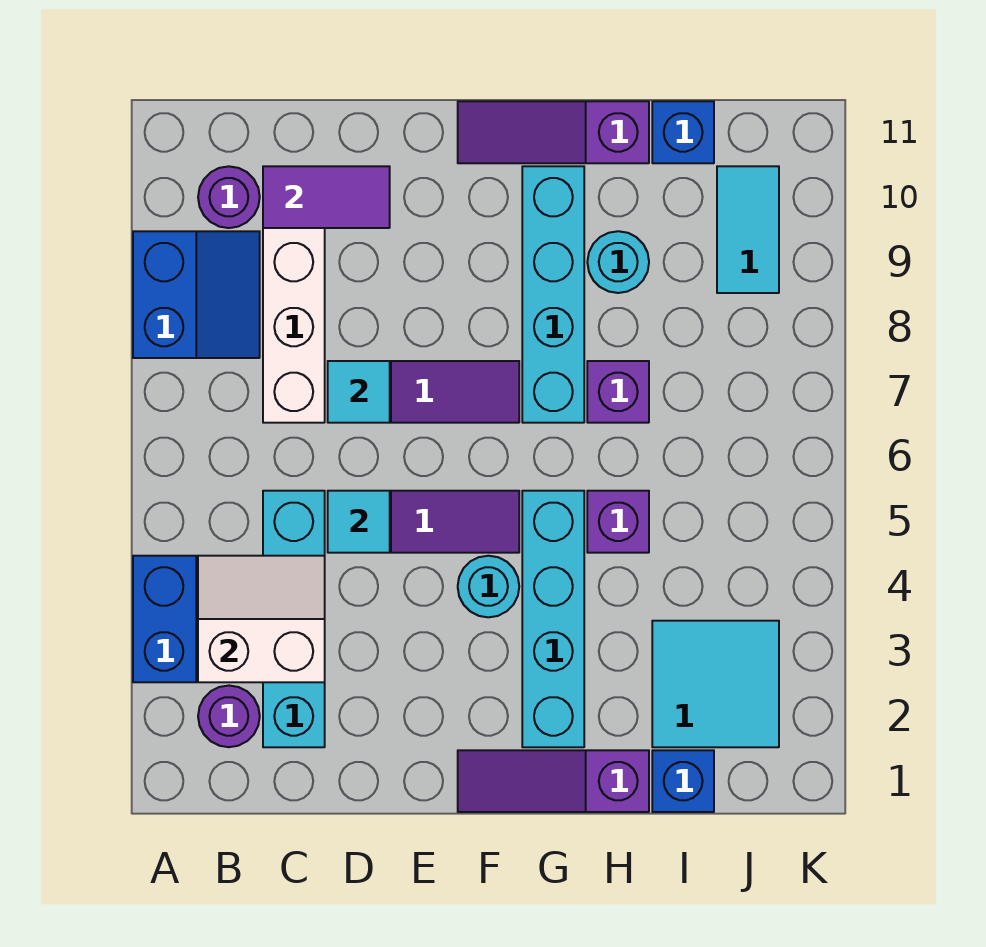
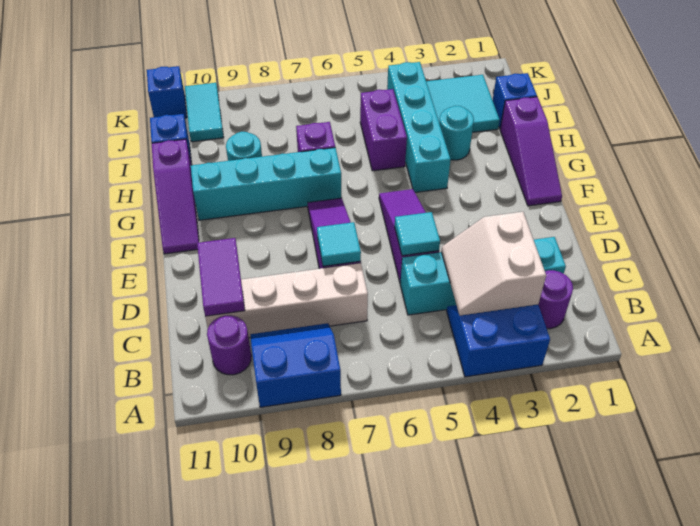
cyan round brick F4 level 1 -> cyan round brick H3 level 1
cyan brick G2:G5 level 1 -> cyan brick G4:J4 level 1
purple brick H5 level 1 -> purple brick H5:I5 level 1
cyan tile J9:J10 level 1 -> cyan tile J10:K10 level 1
none -> blue brick K11 level 1

